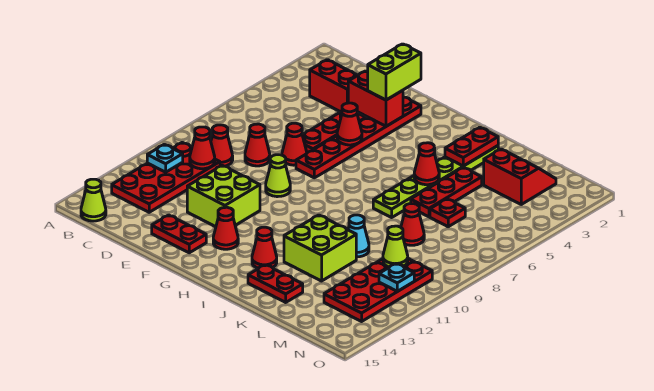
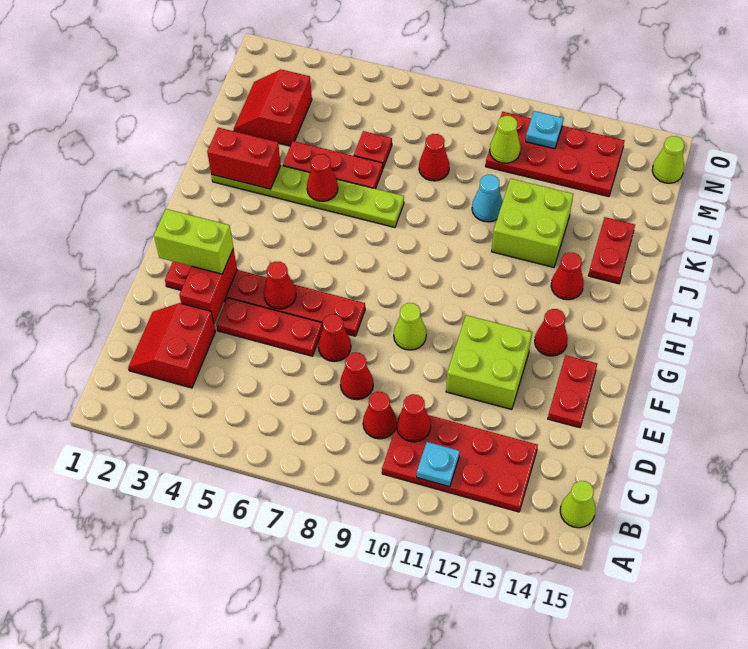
red plate J2:J3 level 2 -> red brick J2:J3 level 2
none -> lime cone N15 level 1

